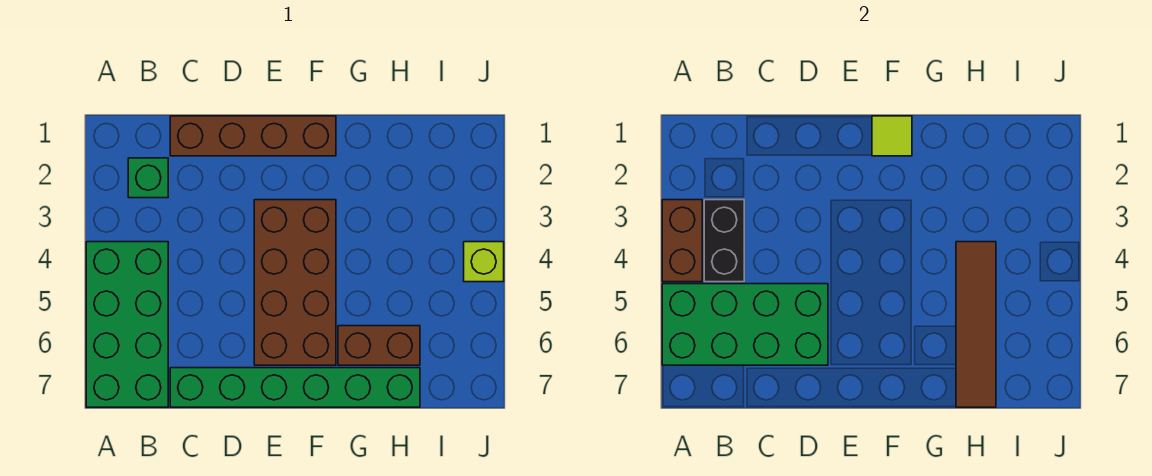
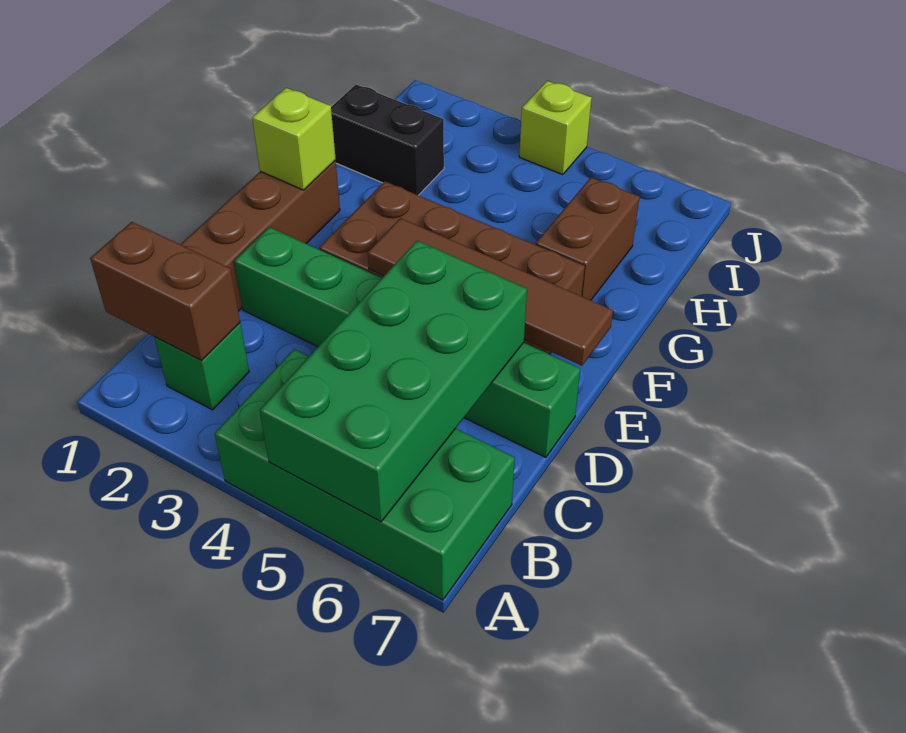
brown brick A3:A4 level 2 -> brown brick B1:B2 level 2
black brick B3:B4 level 2 -> black brick H1:H2 level 1
green brick C7:H7 level 1 -> green brick D2:D7 level 1
lime tile F1 level 2 -> lime brick F1 level 2
brown tile H4:H7 level 2 -> brown tile E4:E7 level 2

